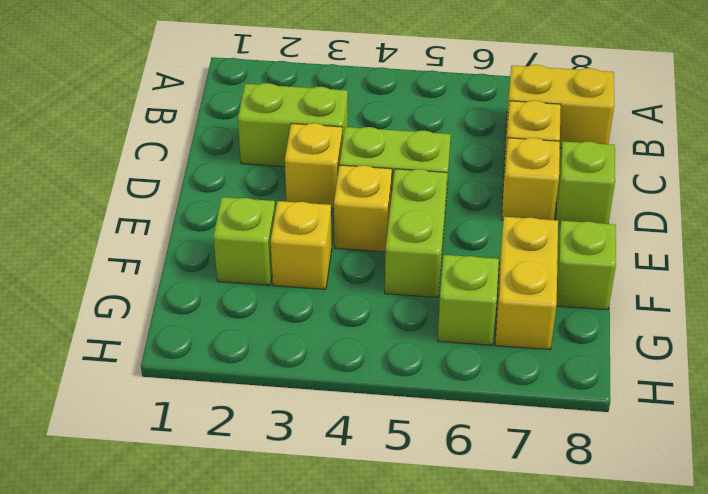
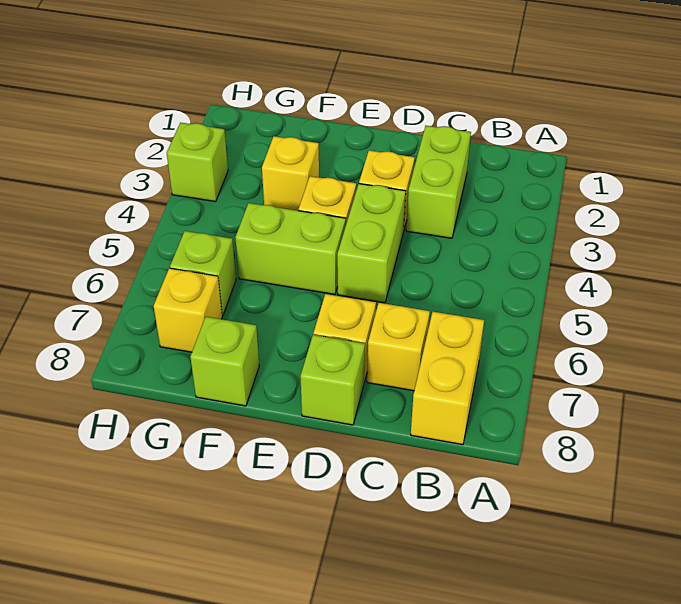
lime brick F2 level 1 -> lime brick H3 level 1
yellow brick F7:G7 level 1 -> yellow brick G7 level 1

